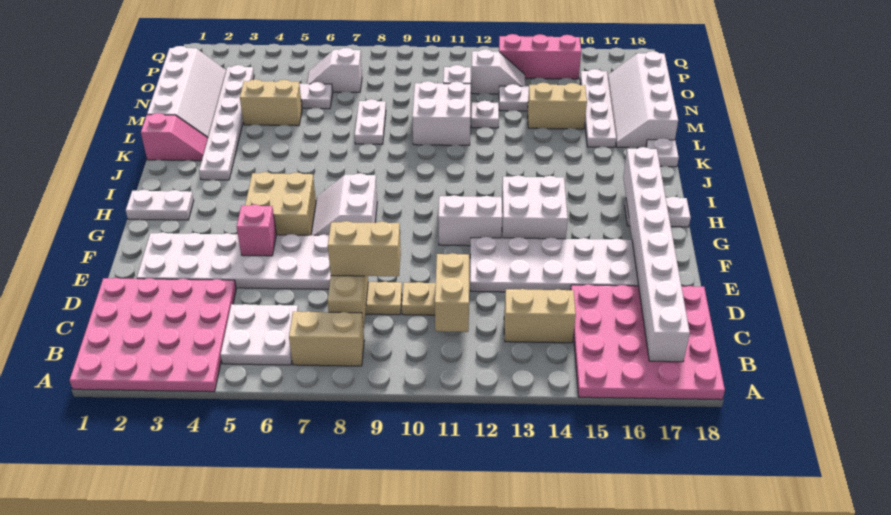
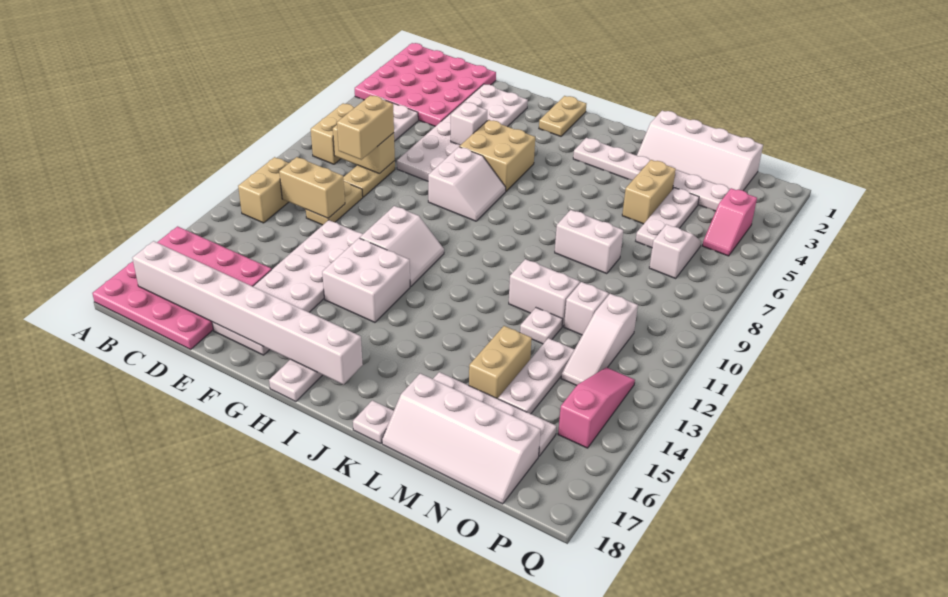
tan brick C13:C14 level 1 -> tan brick B11:B12 level 1
pink brick F5 level 2 -> white brick F5 level 2
white slope G7:H8 level 1 top 8 -> white slope G7:H8 level 1 top G
white plate H1:H2 level 1 -> tan plate H1:H2 level 1
pink slope K1:K2 level 1 top 1 -> pink slope P4:P5 level 1 top 4
white plate L8:M8 level 1 -> white brick L8:M8 level 1
white brick L10:M11 level 1 -> white brick L11:M11 level 1
white slope L17:O18 level 1 top 18 -> white slope L17:O18 level 1 top 17
white slope O12:O13 level 1 top 12 -> white slope O11:O13 level 1 top 11
pink brick P13:P15 level 1 -> pink slope P13:P15 level 1 top 15

